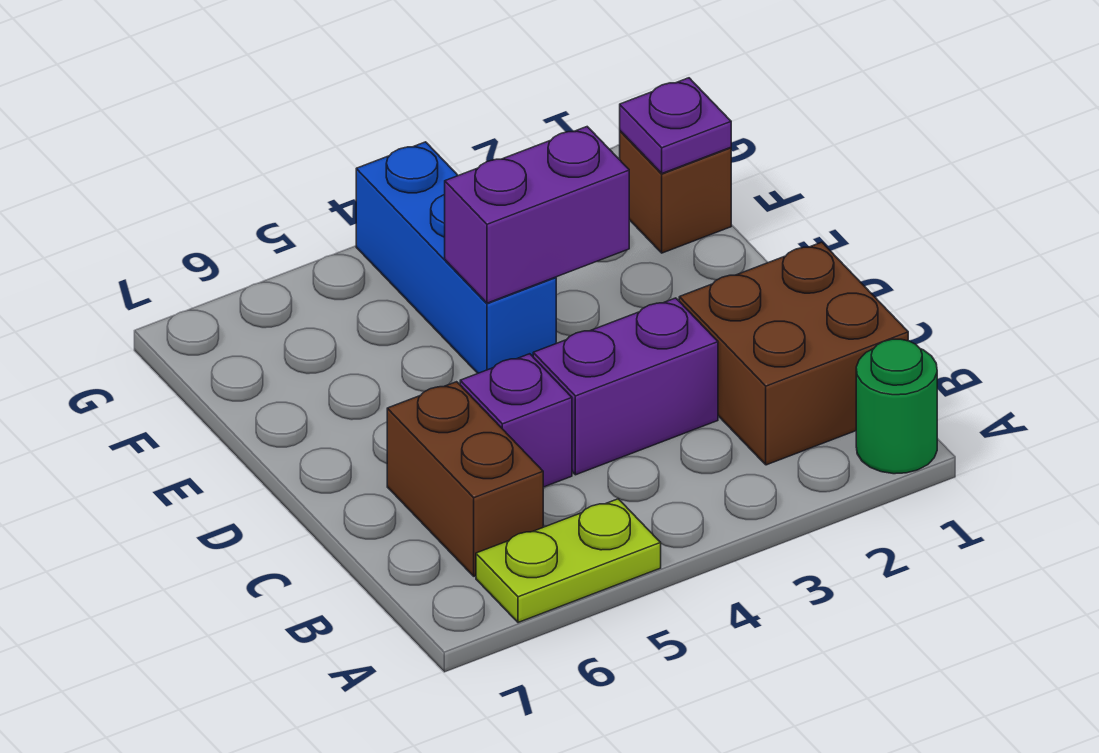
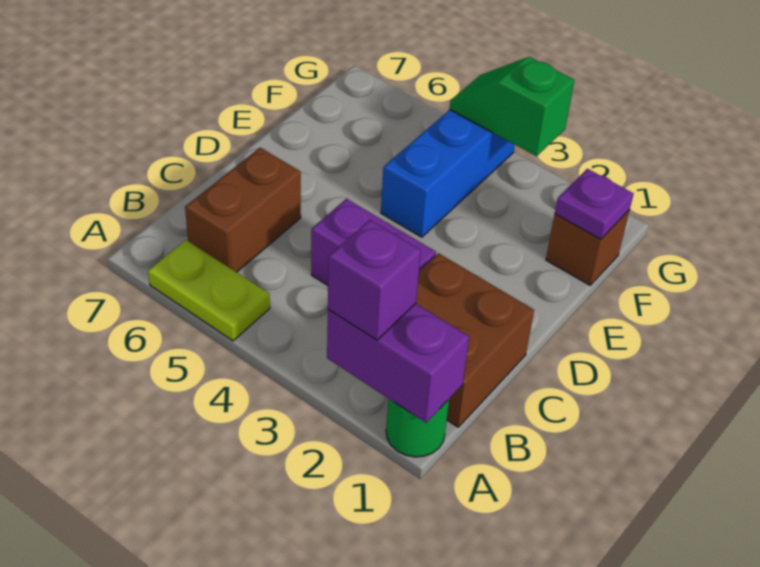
purple brick C5 level 1 -> purple brick A2 level 3
purple brick E3:E4 level 2 -> purple brick A1:A2 level 2
none -> green slope G3:G4 level 2 top 3

